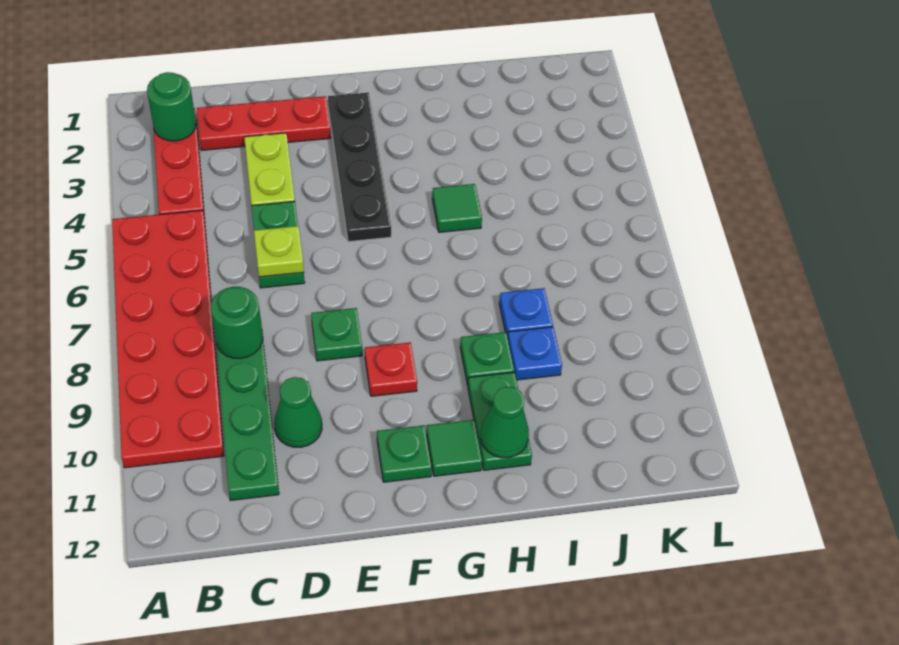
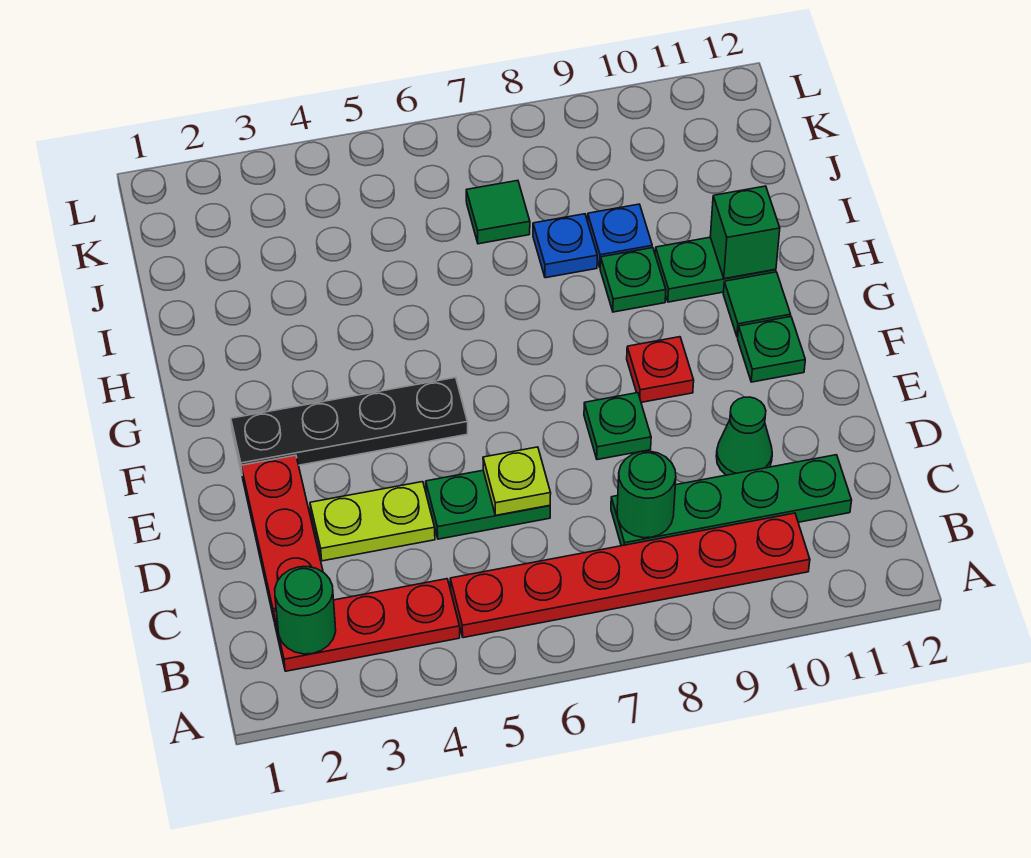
red plate A5:B10 level 1 -> red plate B5:B10 level 1
green tile H5 level 1 -> green tile J7 level 1
green cone H11 level 2 -> green brick H11 level 2

